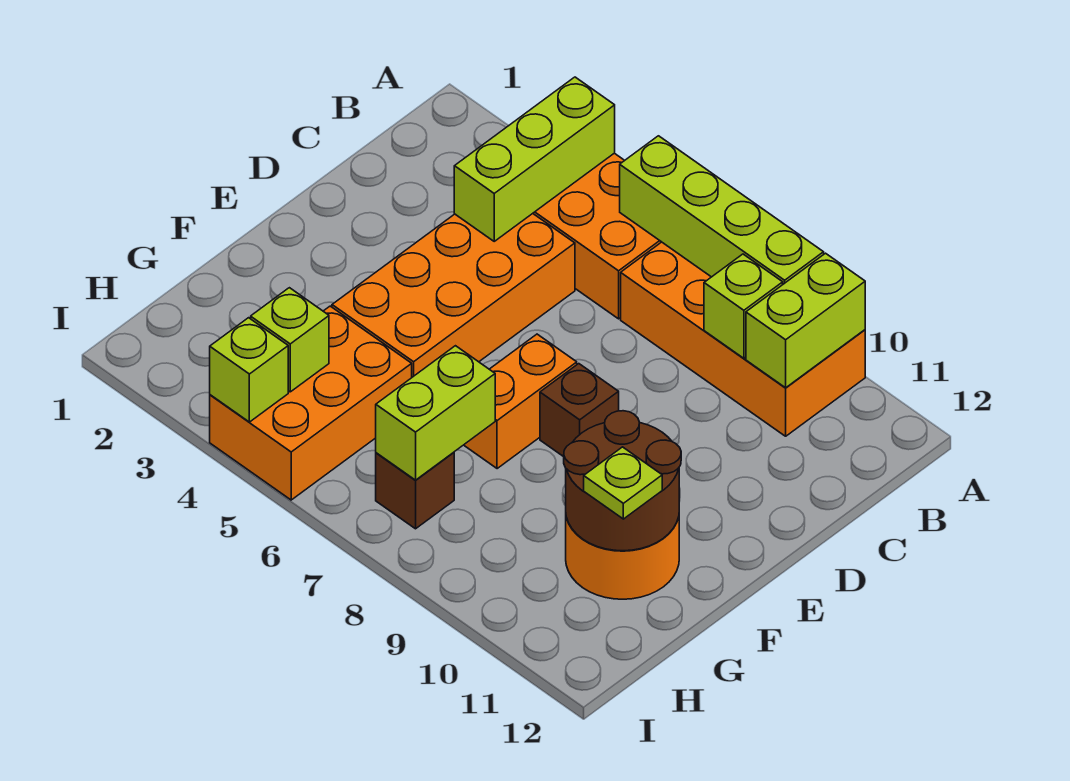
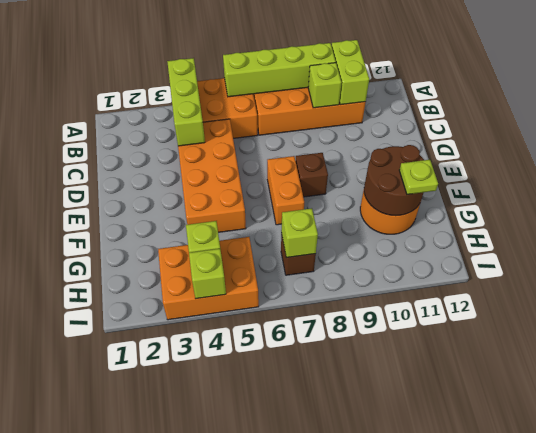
orange brick G4:I5 level 1 -> orange brick H3:I5 level 1
lime brick G7:H7 level 2 -> lime brick H7 level 2

